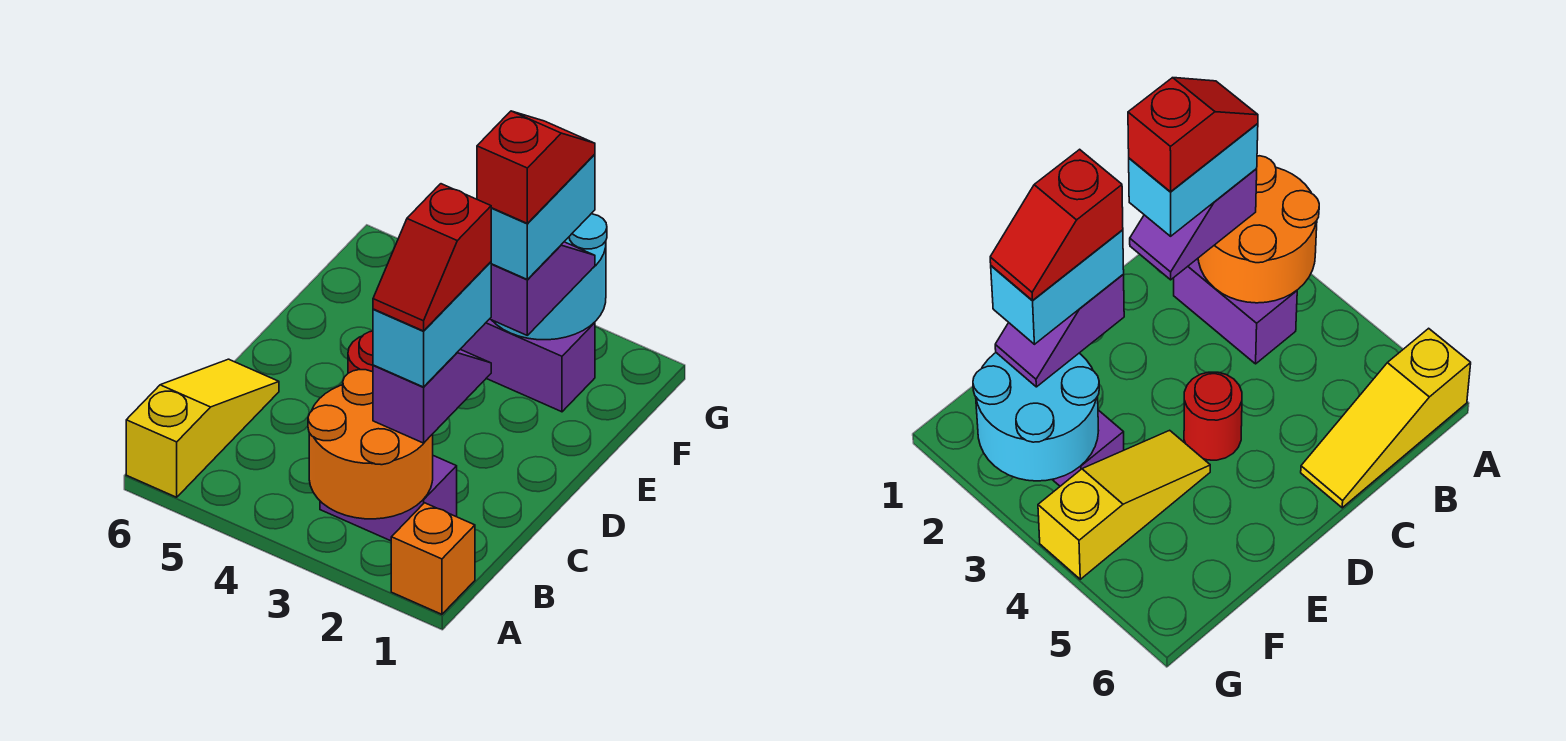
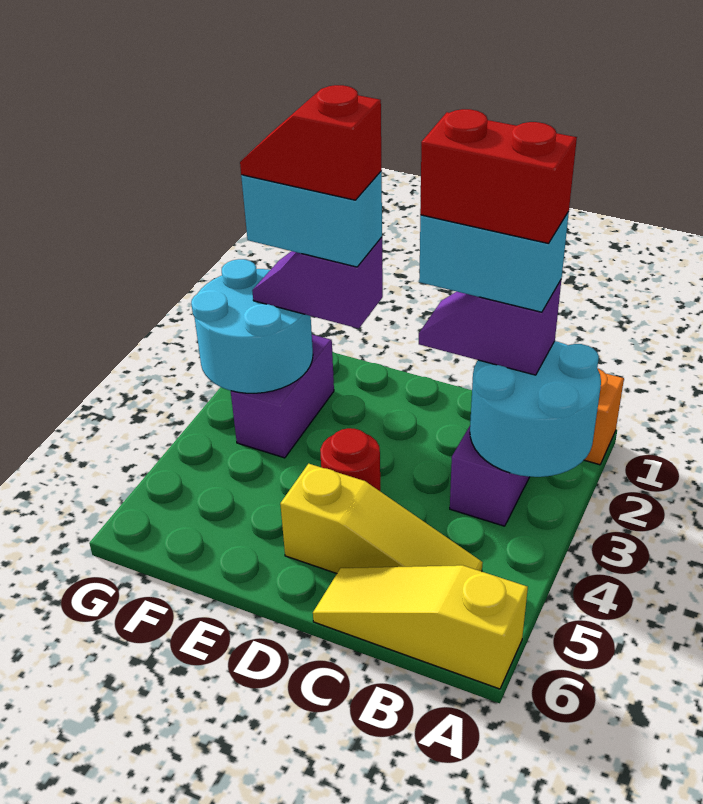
orange round brick A2:B3 level 2 -> cyan round brick A2:B3 level 2
red slope B2:C2 level 5 top C -> red brick B2:C2 level 5
yellow slope E4:G4 level 1 top G -> yellow slope B5:D5 level 1 top D

